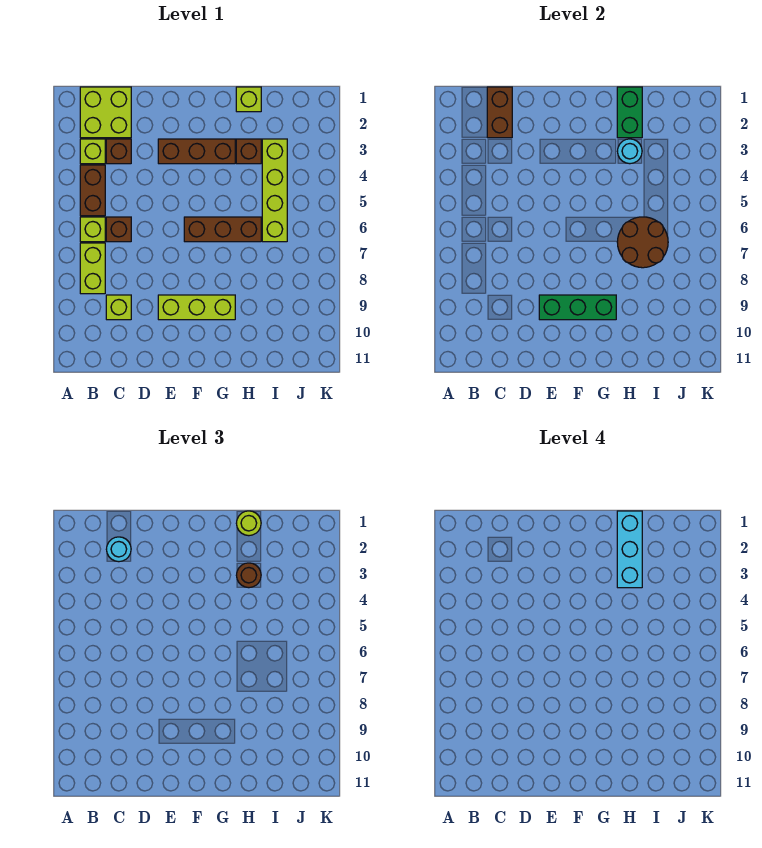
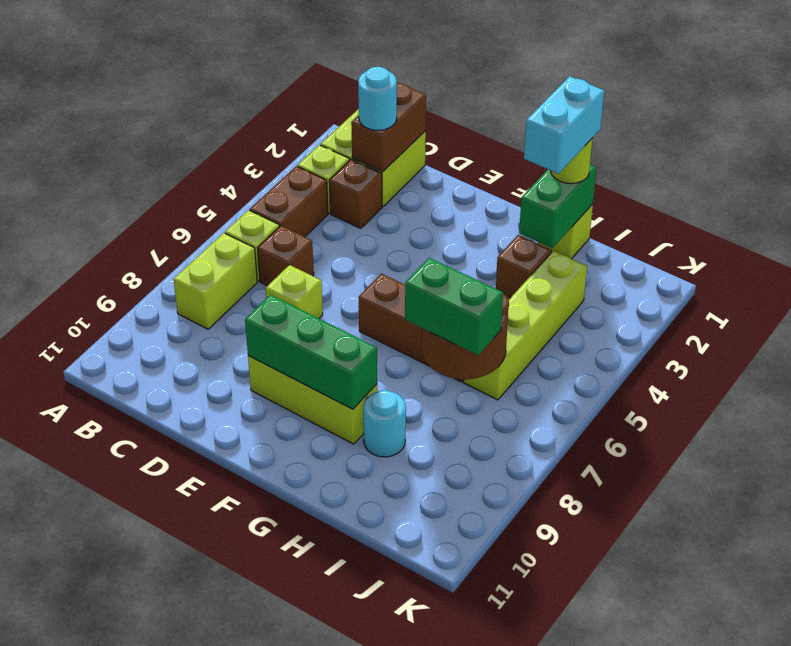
lime brick C9 level 1 -> lime brick D7 level 1
brown brick E3:G3 level 1 -> none
cyan brick H1:H3 level 4 -> cyan brick H1:H2 level 4
cyan round brick H3 level 2 -> cyan round brick H9 level 1
brown round brick H3 level 3 -> none
none -> green brick H7:I7 level 3

